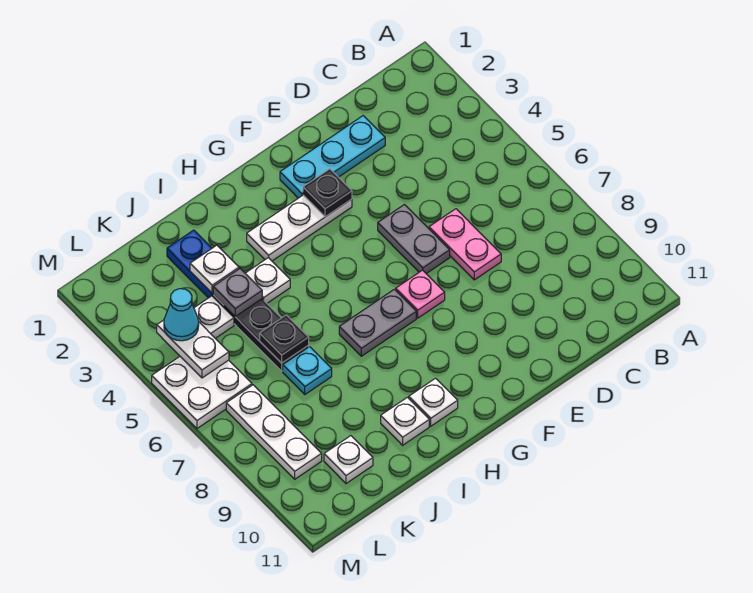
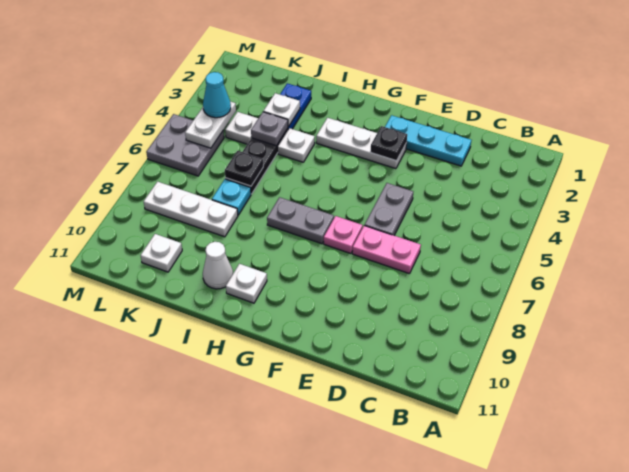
pink plate D6:D7 level 1 -> pink plate D7:E7 level 1
white plate I10 level 1 -> white cone I10 level 1
white plate L5:M6 level 1 -> grey plate L5:M6 level 1
white plate L7:L9 level 1 -> white plate J8:L8 level 1

